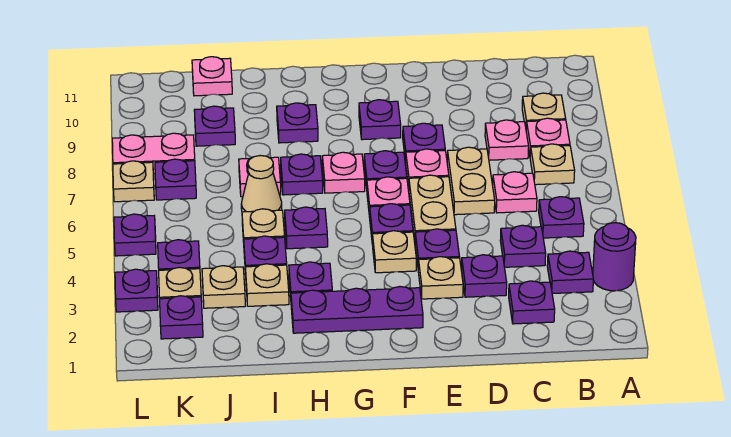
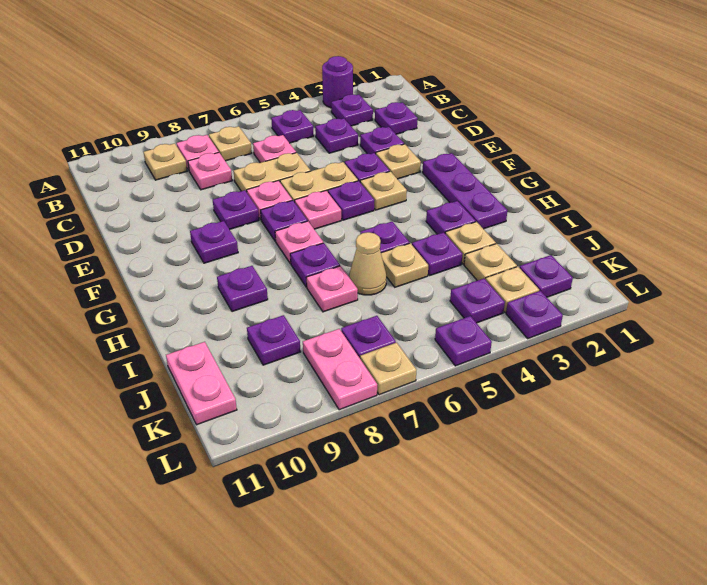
pink plate J11 level 1 -> pink plate J11:K11 level 1

